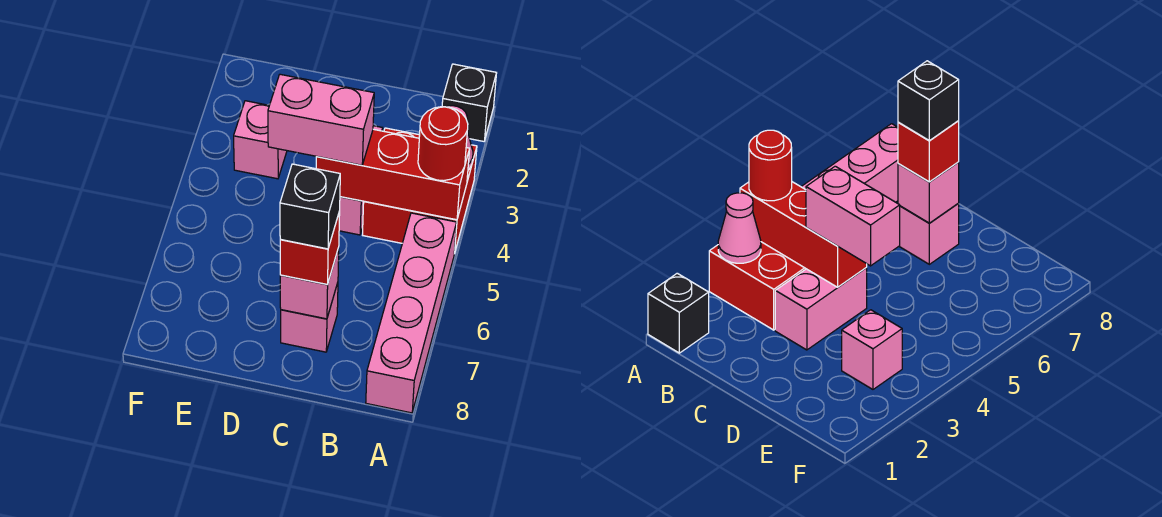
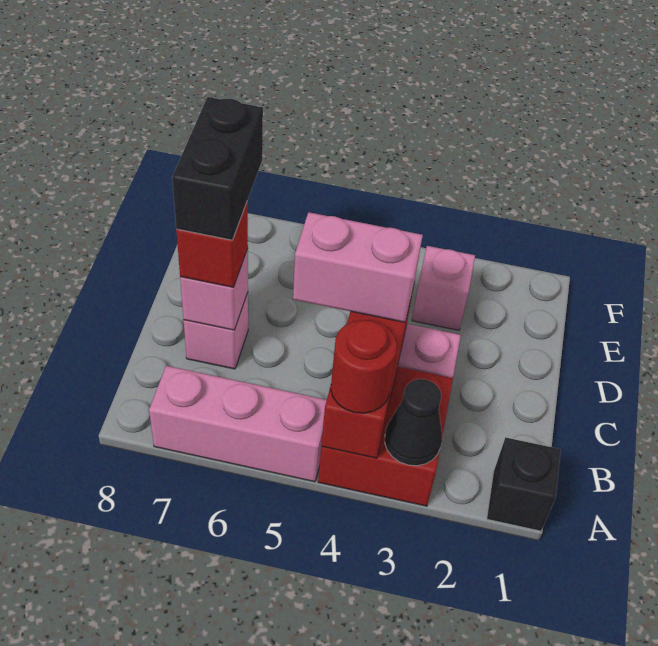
pink cone A3 level 2 -> black cone A3 level 2
pink brick A5:A8 level 1 -> pink brick A5:A7 level 1
pink brick C4:D4 level 3 -> pink brick C4:C5 level 3
black brick C7 level 4 -> black brick C7:D7 level 4

